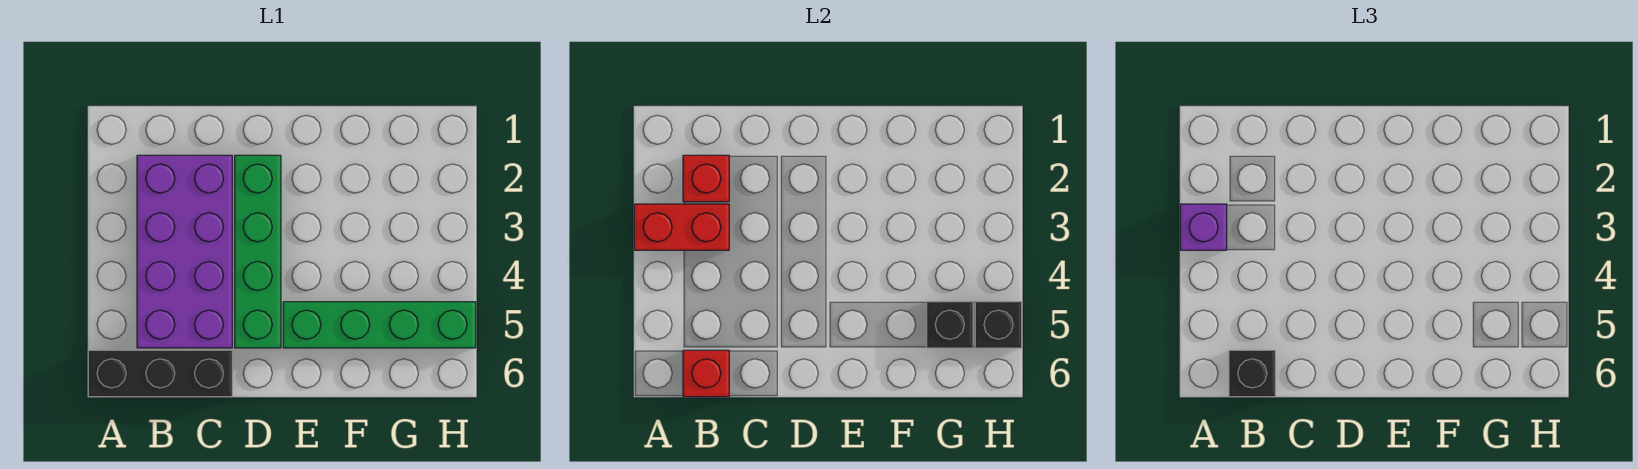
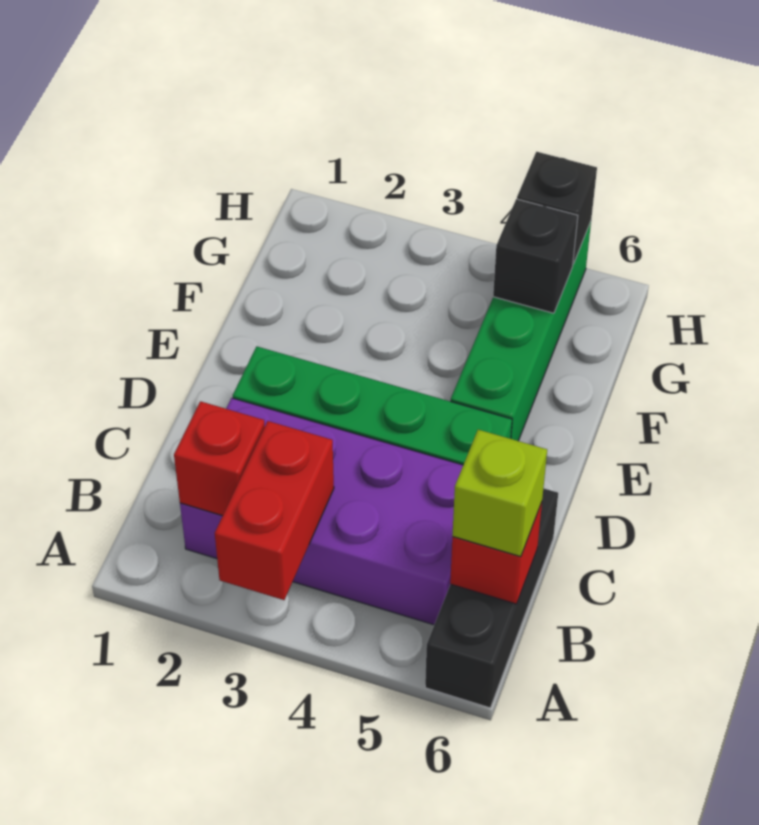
purple brick A3 level 3 -> none
black brick B6 level 3 -> lime brick B6 level 3

